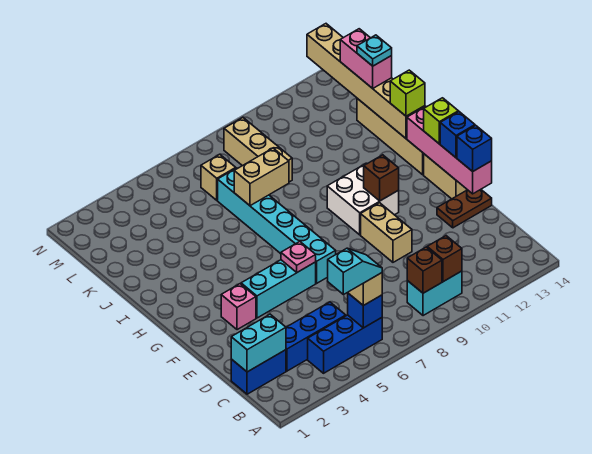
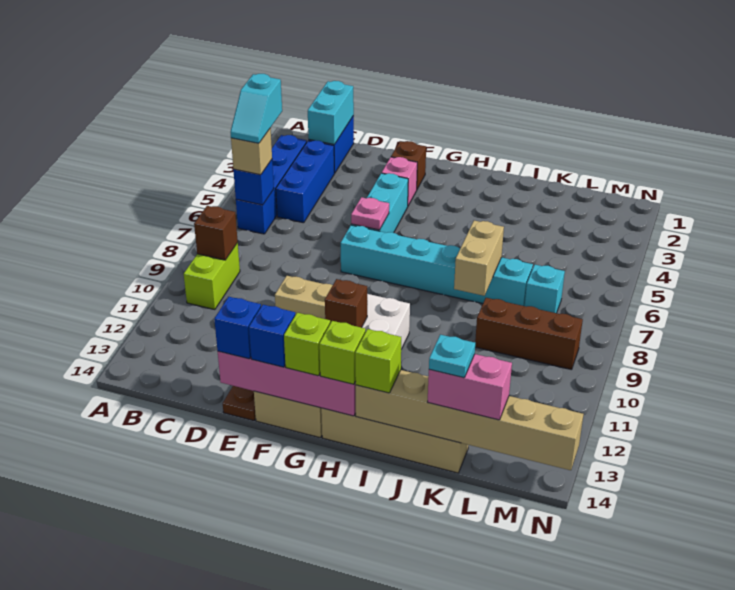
blue brick B4:B6 level 1 -> blue brick B3:B6 level 1
cyan brick B9:B10 level 1 -> lime brick B9:B10 level 1
brown brick B10 level 2 -> brown brick F2 level 1
none -> lime brick H14 level 3
tan brick K9:M9 level 1 -> brown brick K9:M9 level 1
tan brick L7 level 1 -> cyan brick L7 level 1

